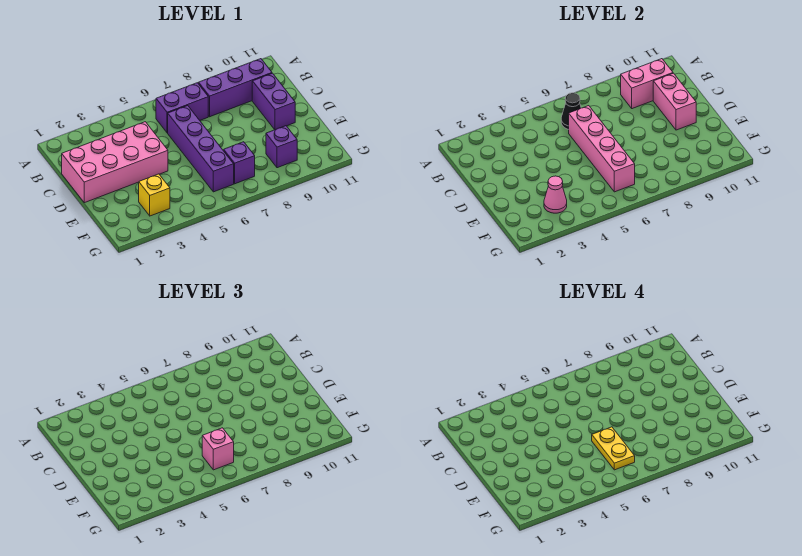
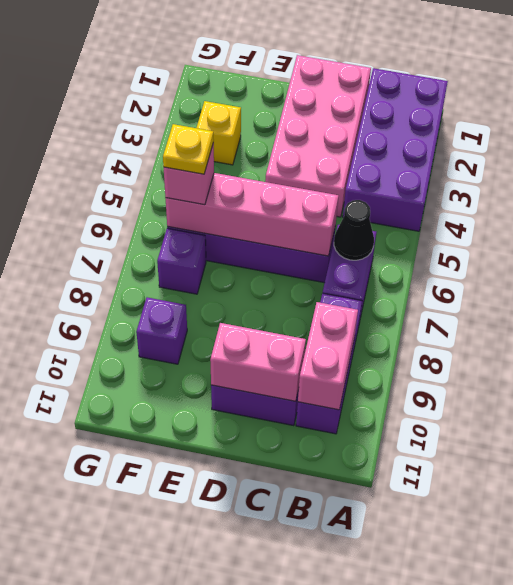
none -> purple brick A1:B4 level 1
yellow plate E6:F6 level 4 -> yellow plate F6 level 4
pink cone F3 level 2 -> none

